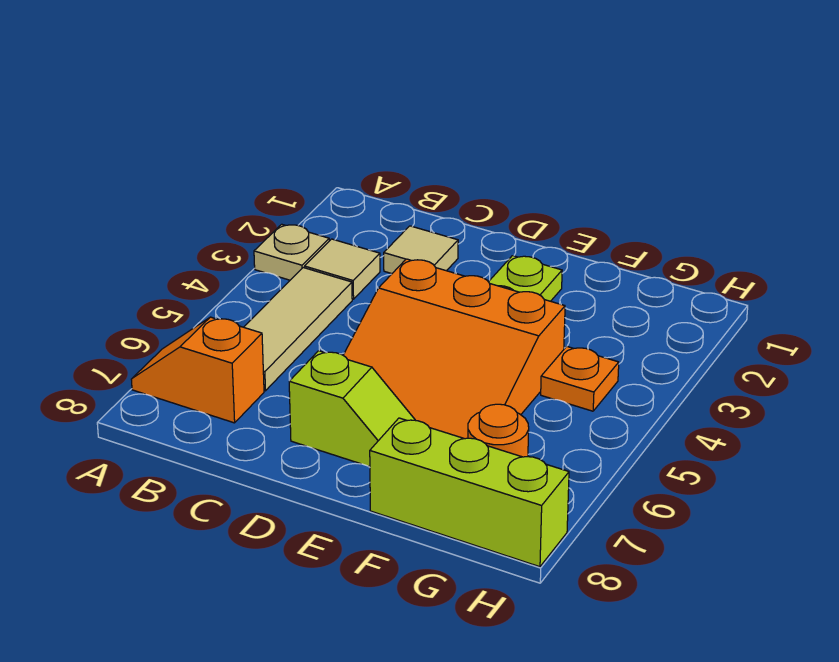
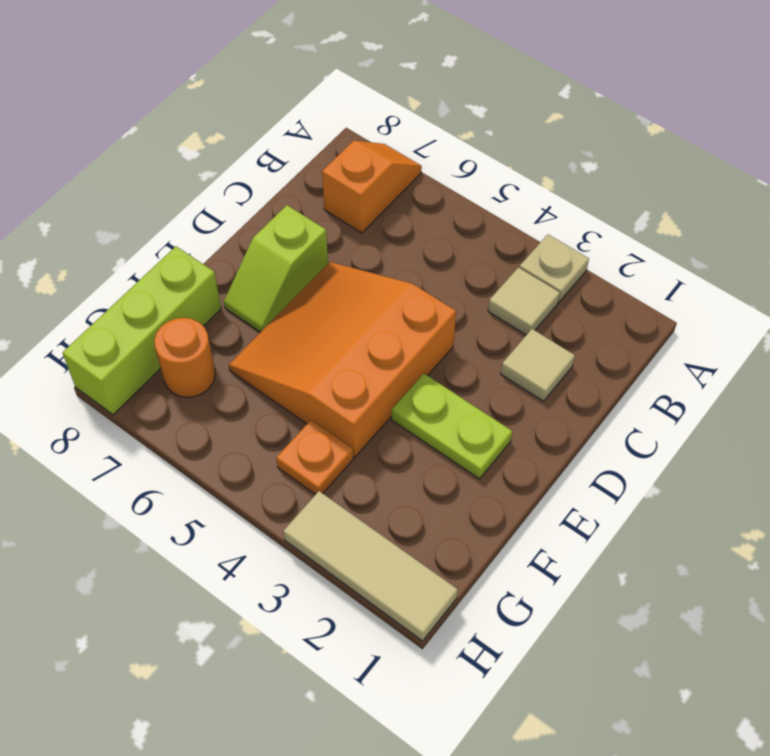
tan tile B4:B6 level 1 -> tan tile H1:H3 level 1

